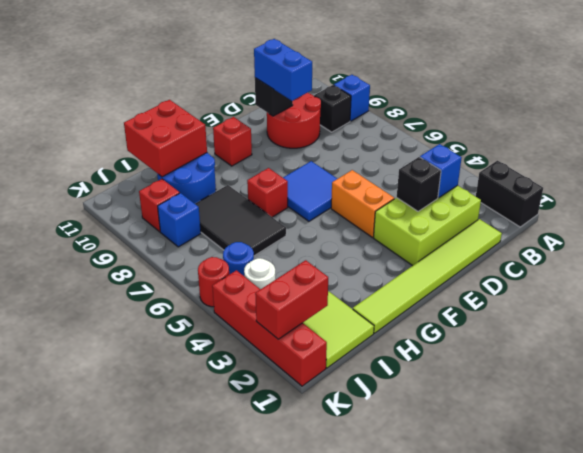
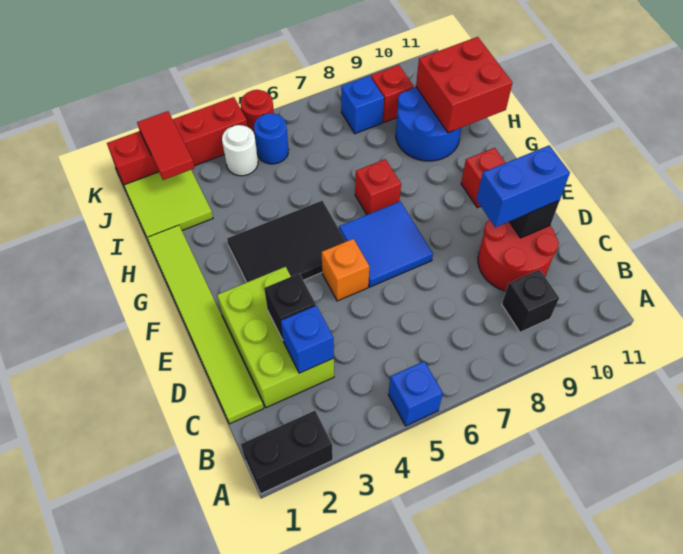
blue brick A9 level 1 -> blue brick A5 level 1
orange brick E4:E5 level 1 -> orange brick E5 level 1
black tile H6:I8 level 1 -> black tile F3:G5 level 1
red brick J2:K2 level 2 -> red tile J2:K2 level 2

